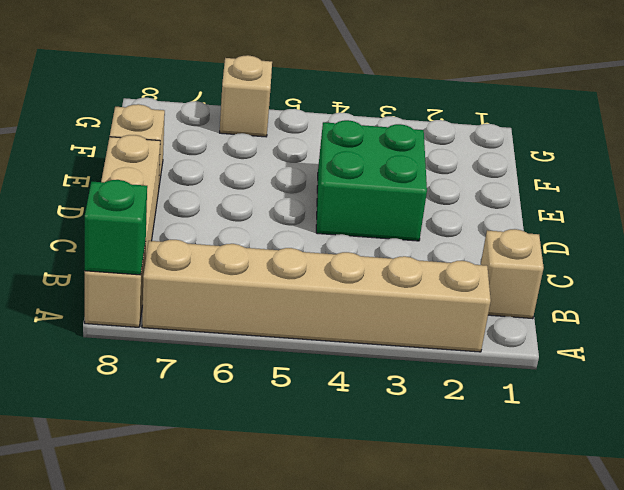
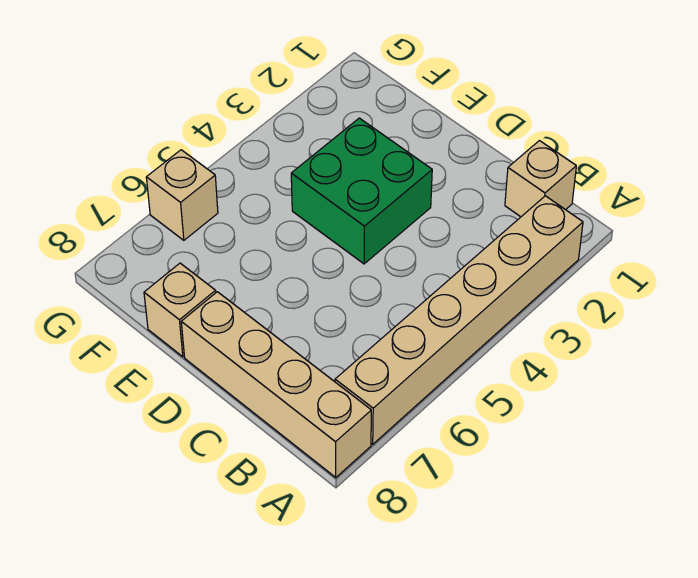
green brick A8 level 2 -> none

